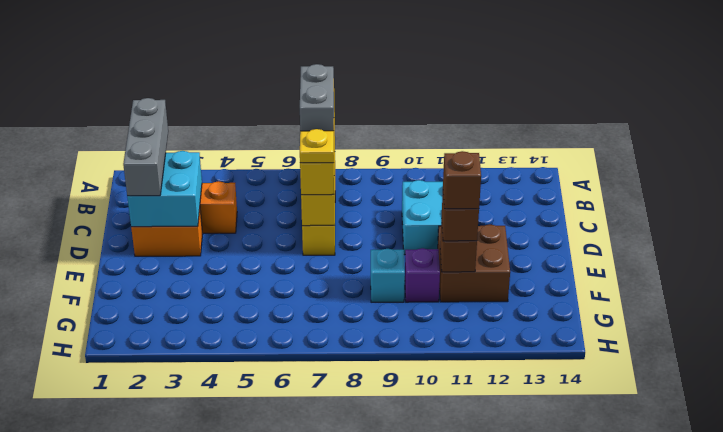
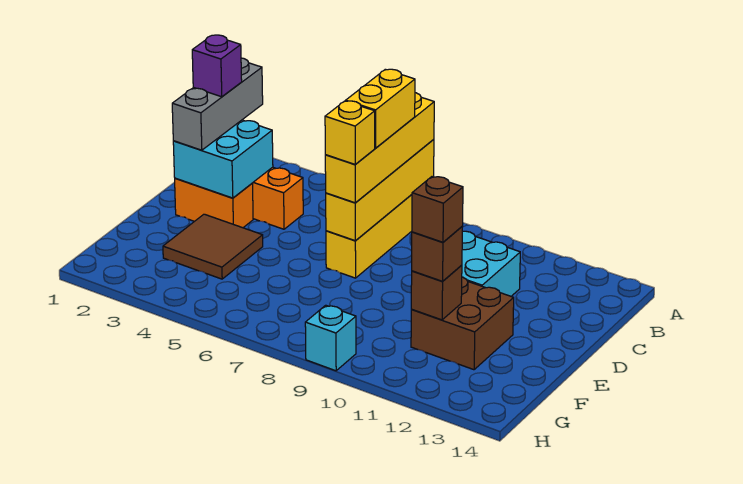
grey brick B7:C7 level 4 -> yellow brick B7:C7 level 4
yellow plate D7 level 4 -> yellow brick D7 level 4
none -> brown tile E3:F4 level 1
cyan brick F9 level 1 -> cyan brick H9 level 1
purple brick F10 level 1 -> purple brick C2 level 4

